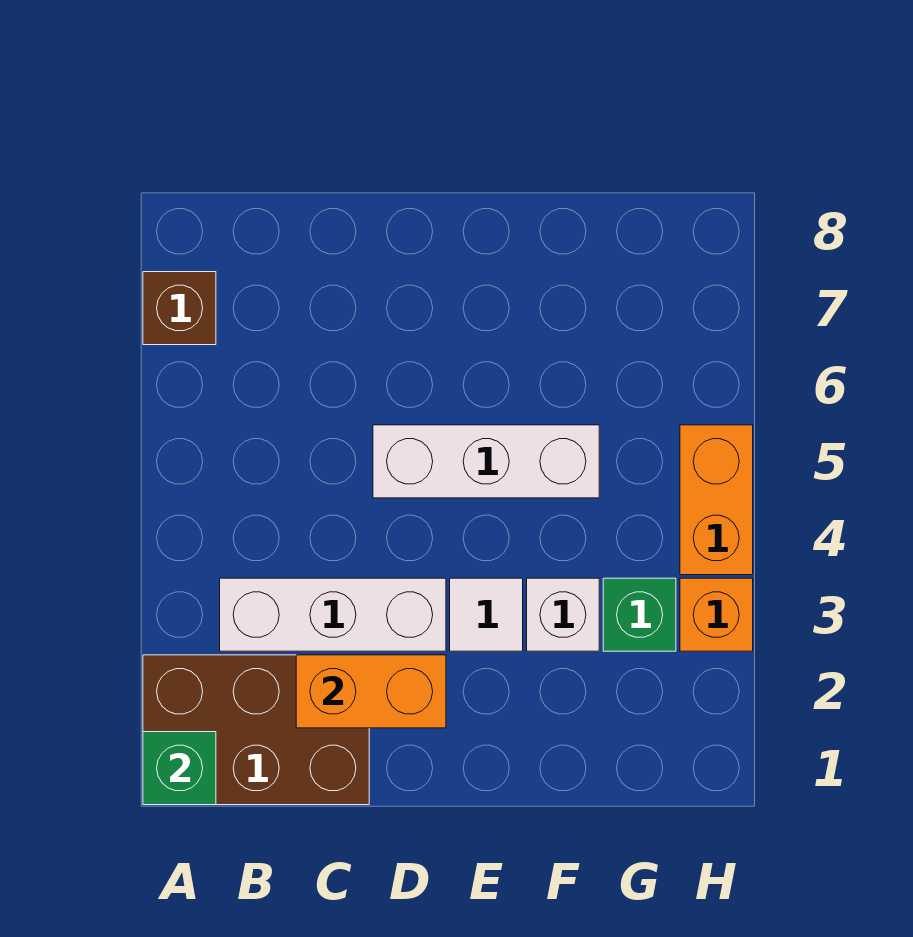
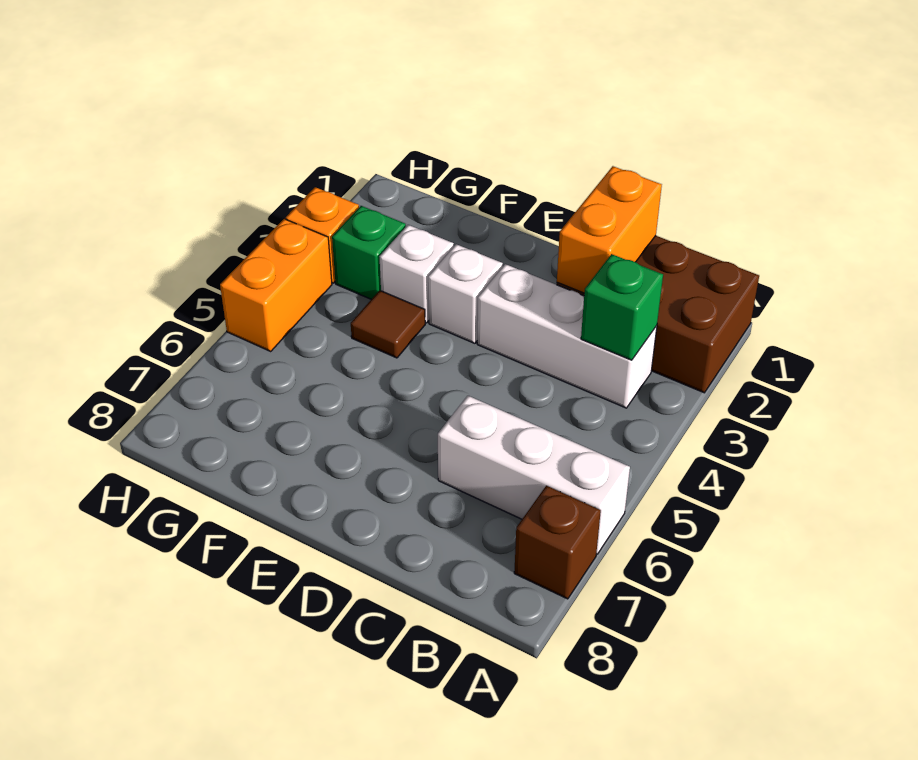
green brick A1 level 2 -> green brick B3 level 2
orange brick C2:D2 level 2 -> orange brick C1:C2 level 2
white brick D5:F5 level 1 -> white brick A6:C6 level 1
white tile E3 level 1 -> white brick E3 level 1
none -> brown tile F4 level 1

